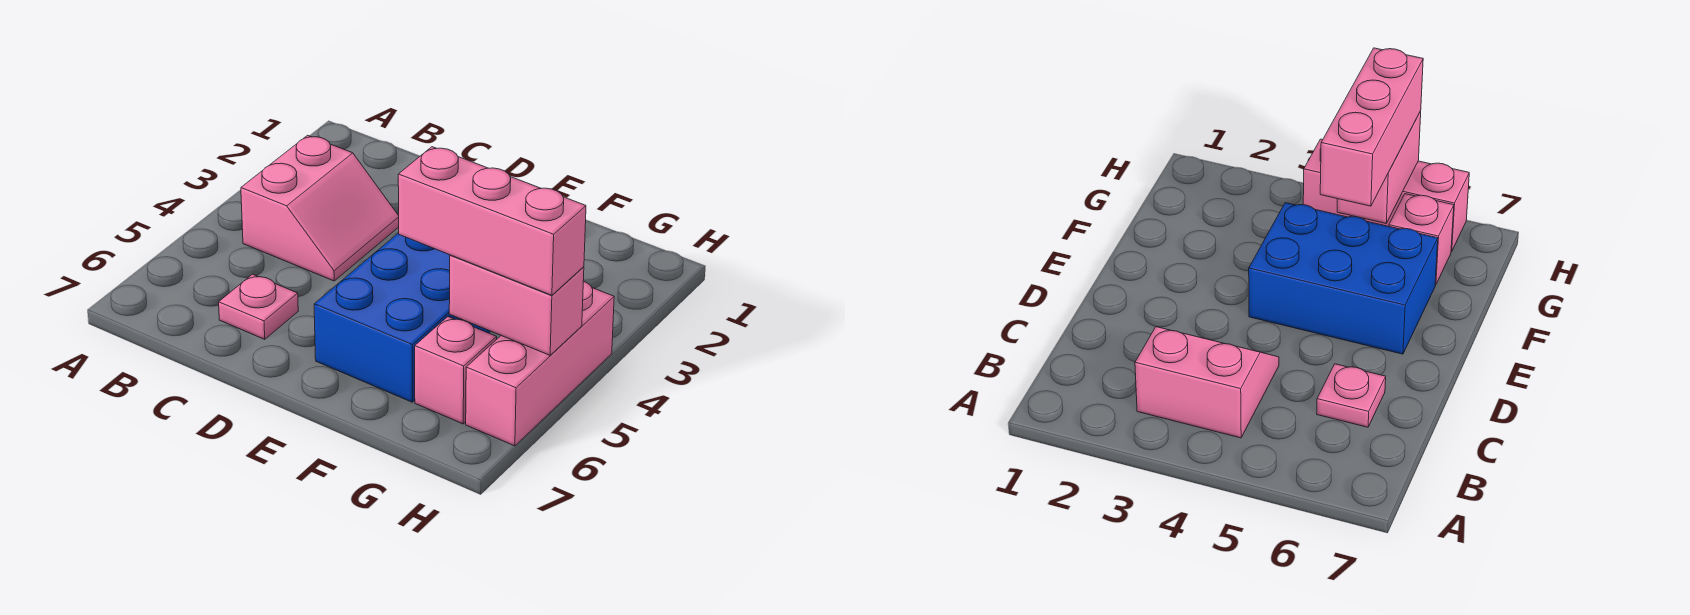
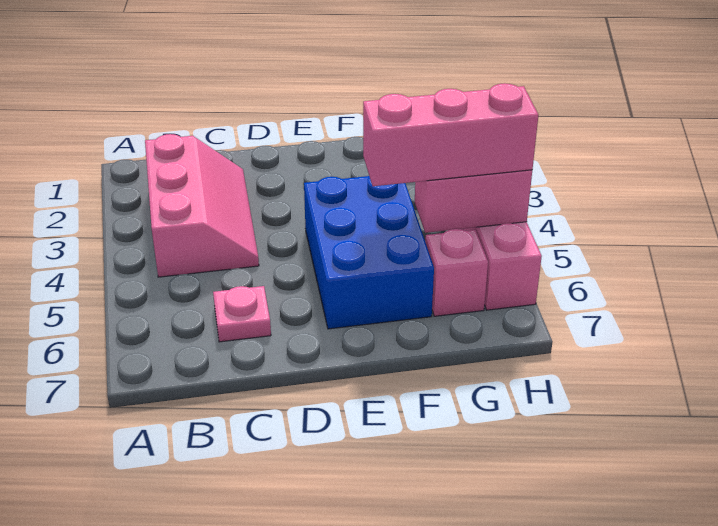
pink slope B3:C4 level 1 top B -> pink slope B2:C4 level 1 top B

